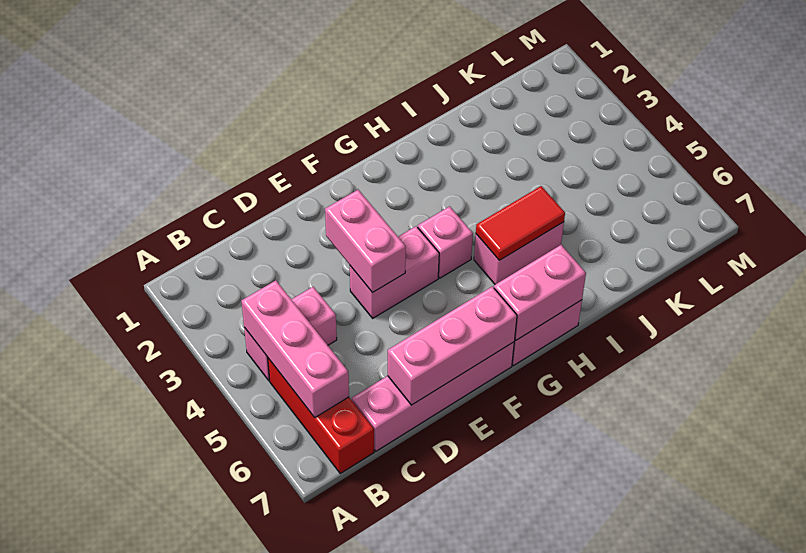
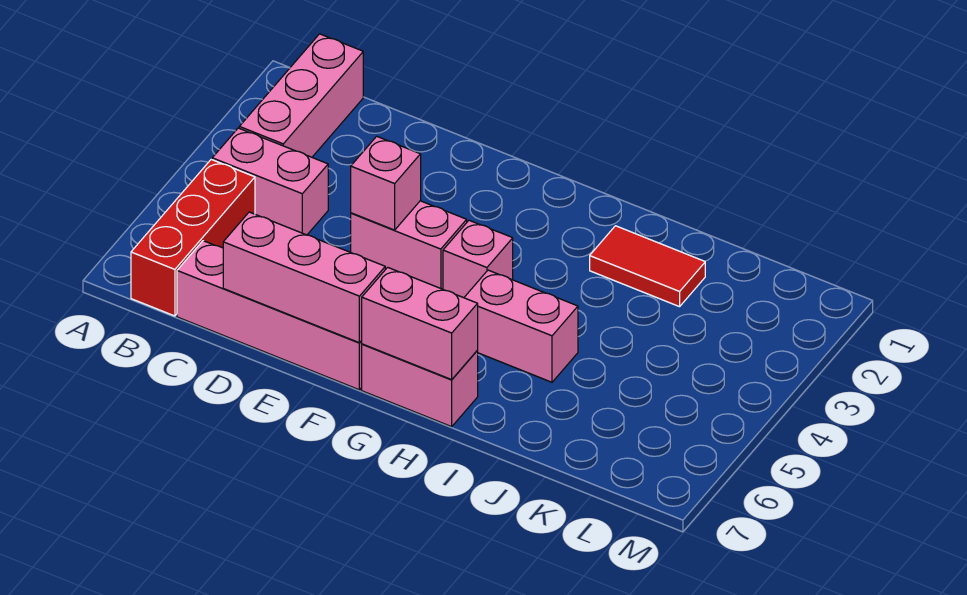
pink brick B4:B6 level 2 -> pink brick B1:B3 level 1
pink brick E3:E4 level 2 -> pink brick E4 level 2
red tile H5:I5 level 2 -> red tile I2:J2 level 1

